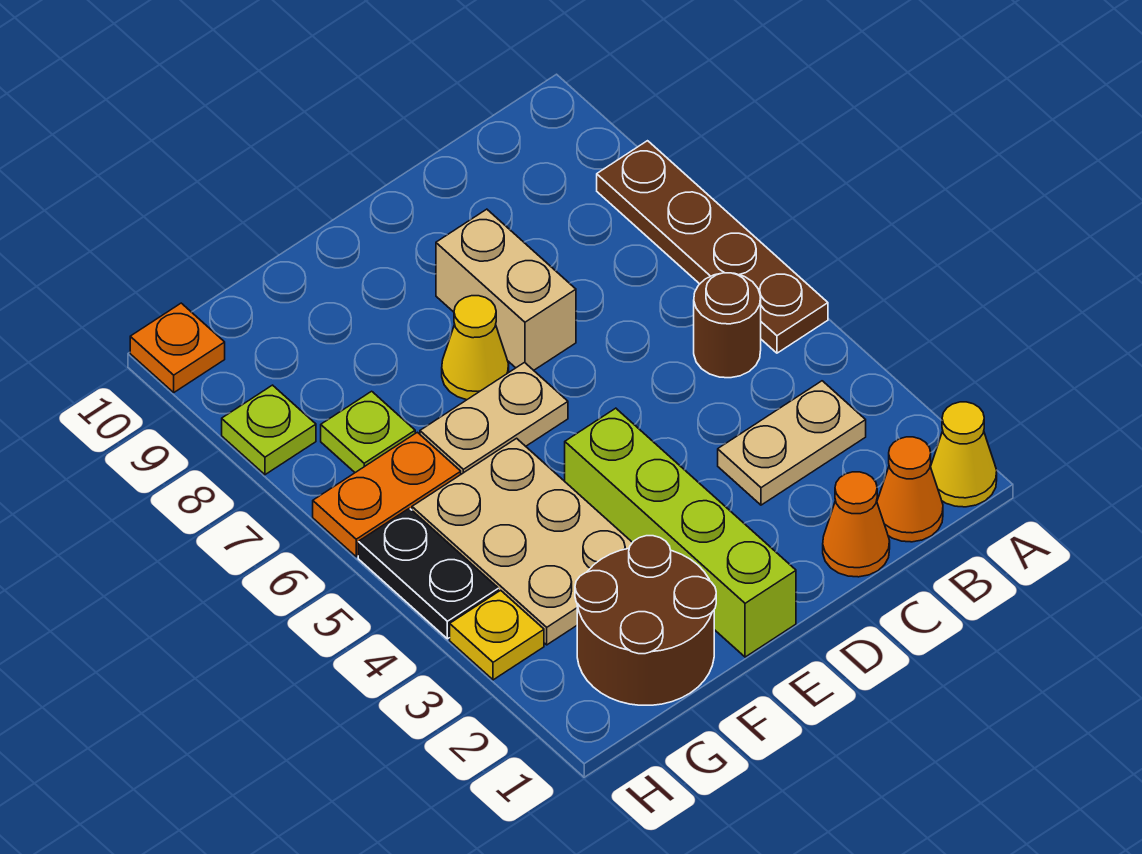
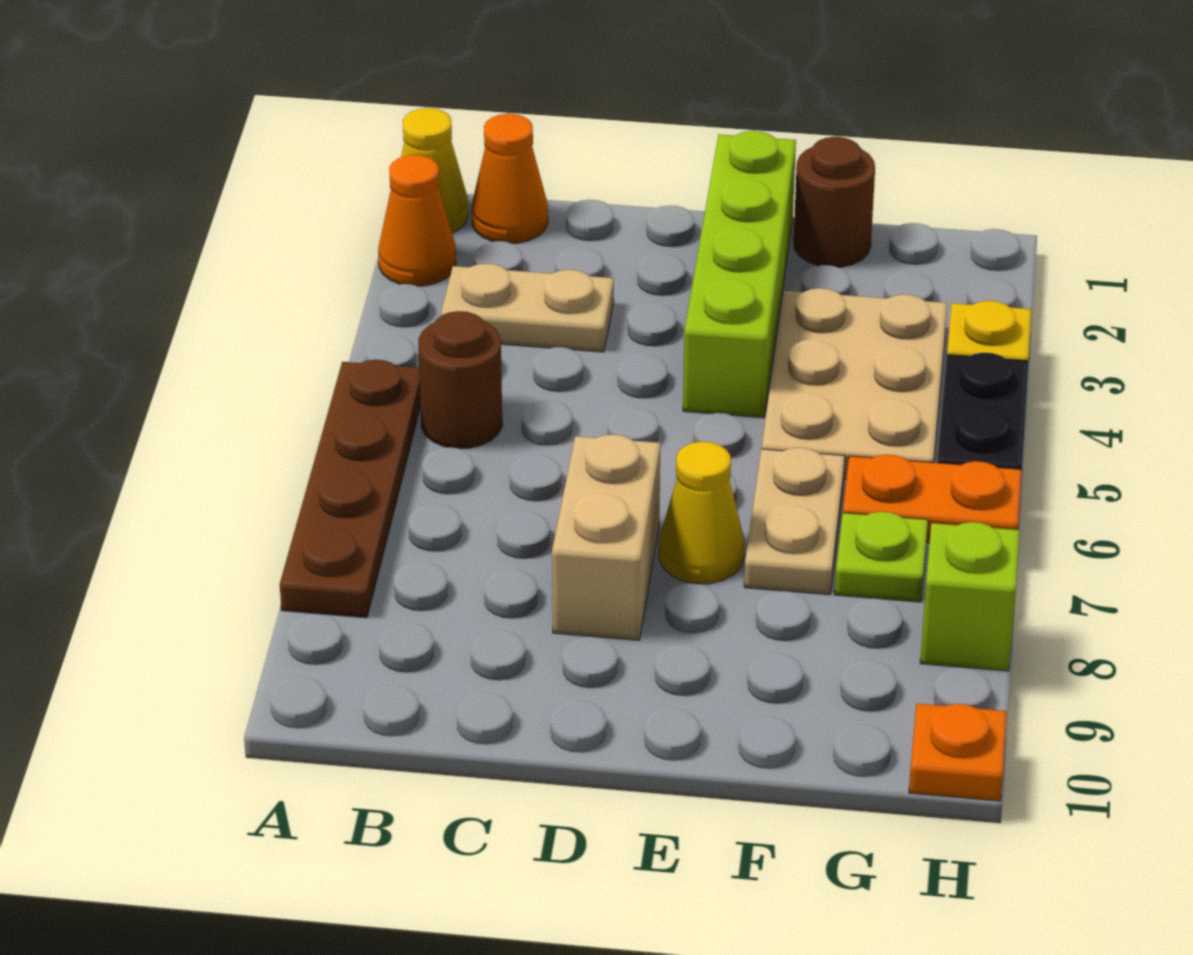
orange cone C1 level 1 -> orange cone A2 level 1
tan plate E6:F6 level 1 -> tan plate F6:F7 level 1
brown round brick F1:G2 level 1 -> brown round brick F1 level 1
lime plate H8 level 1 -> lime brick H8 level 1

